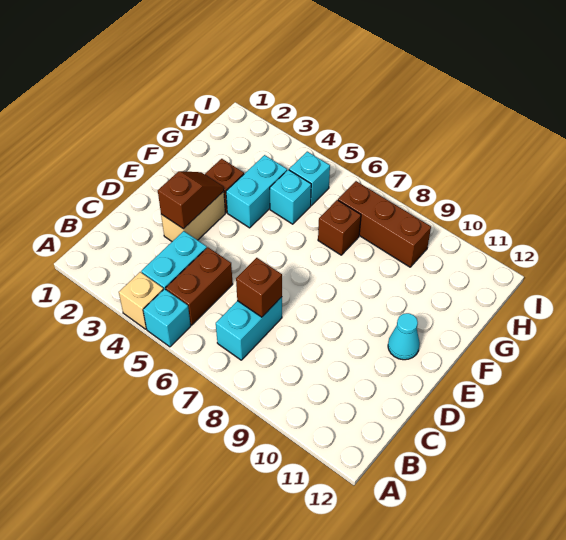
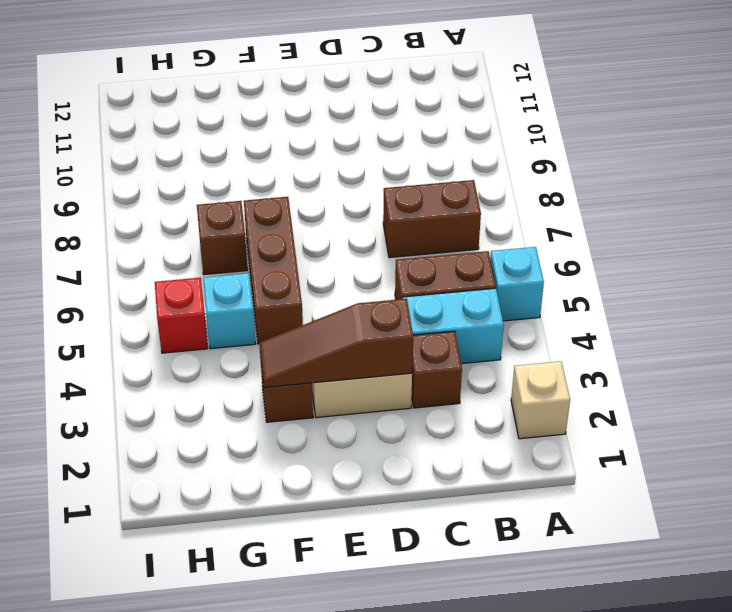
tan brick A4 level 1 -> tan brick A2 level 1
cyan brick B7:C7 level 1 -> brown brick B7:C7 level 1
brown brick C7 level 2 -> brown brick C3 level 1
brown slope D3:E3 level 2 top D -> brown slope D3:F3 level 2 top D
cyan cone E11 level 1 -> none
cyan brick F4:G4 level 1 -> none
cyan brick H5 level 1 -> red brick H5 level 1
brown brick H7:H9 level 1 -> brown brick F5:F7 level 1

